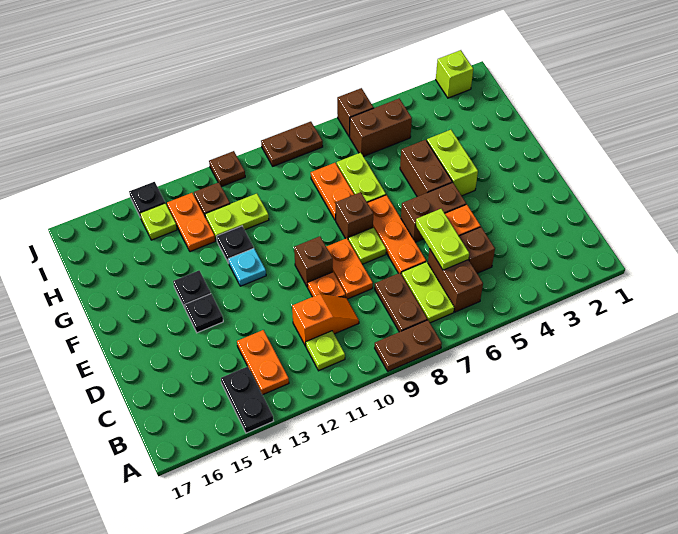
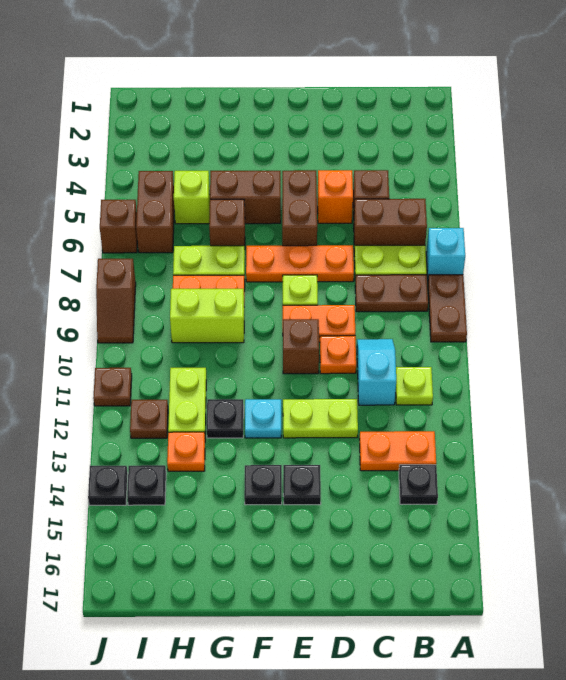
none -> cyan brick A7 level 1
black plate A14:B14 level 1 -> black plate B14 level 1
lime plate C6:D6 level 2 -> lime plate D12:E12 level 1
orange slope C10:C11 level 1 top 11 -> cyan slope C10:C11 level 1 top 11
lime brick F4:G4 level 1 -> lime brick G9:H9 level 1
brown brick F8 level 1 -> brown brick G6 level 1
orange plate H13:I13 level 1 -> orange plate H13 level 1
lime plate I14 level 1 -> black plate I14 level 1
lime brick J2 level 1 -> lime brick H5 level 1
brown plate J8:J9 level 1 -> brown slope J8:J9 level 1 top 8

